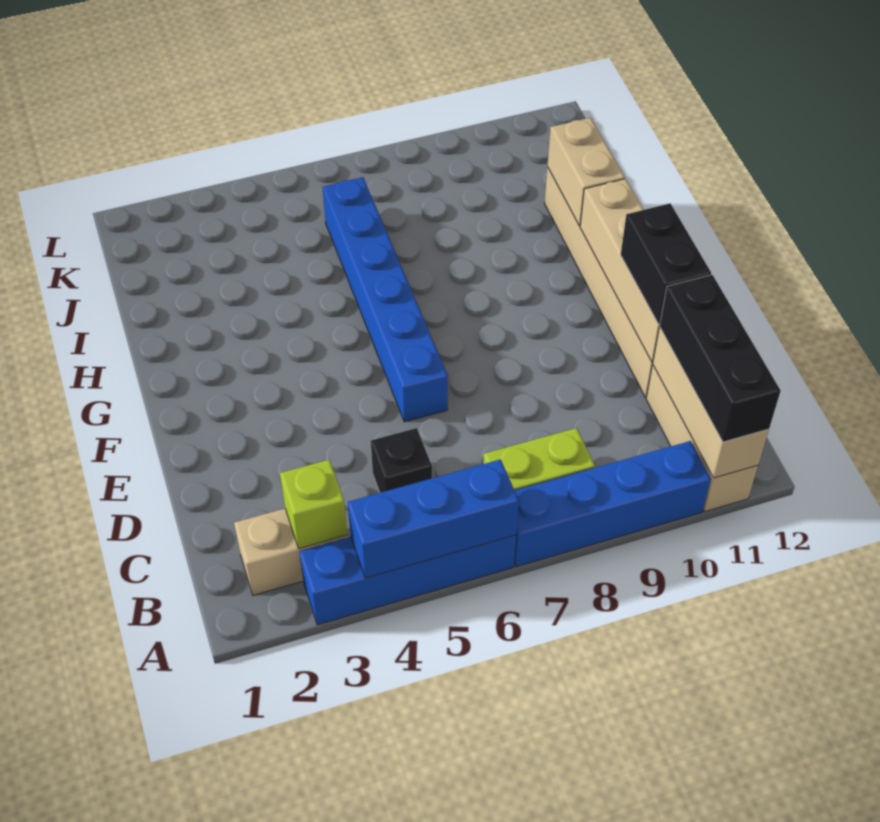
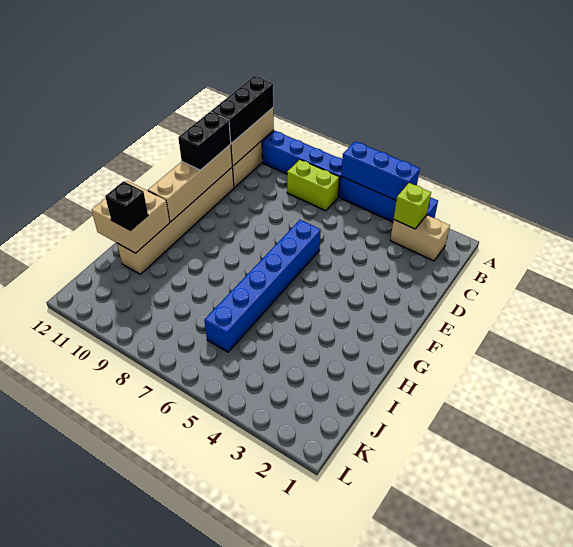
black brick C5 level 1 -> black brick I11 level 3
tan brick H11:I11 level 2 -> tan brick H11:I12 level 2

